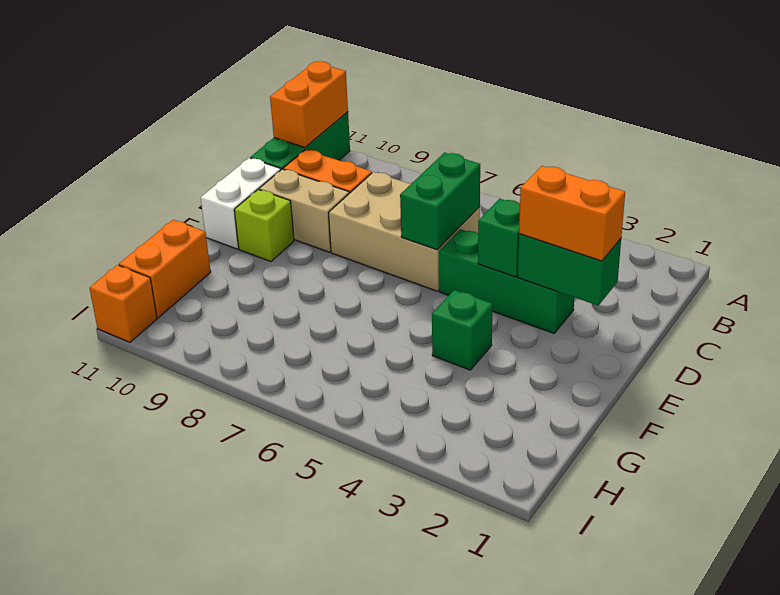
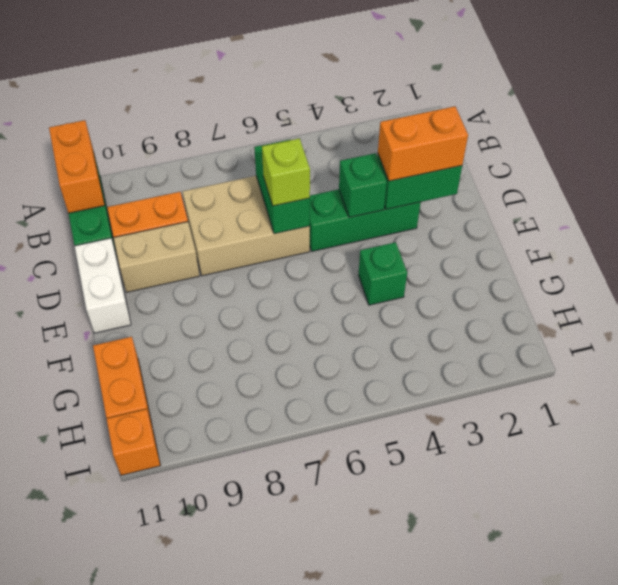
lime brick E10 level 1 -> lime brick D6 level 3

